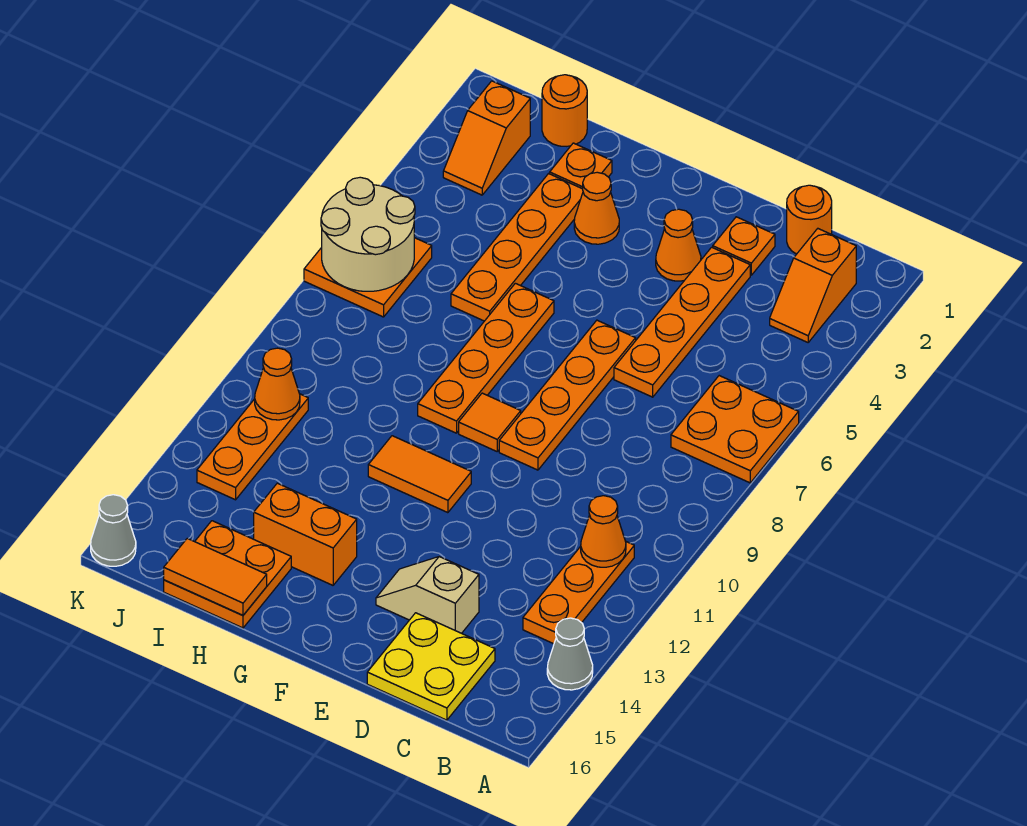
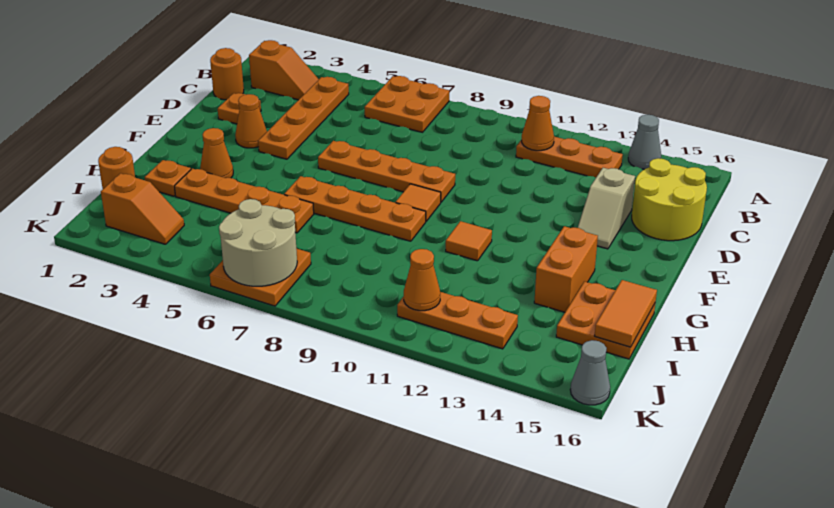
yellow plate C15:D16 level 1 -> yellow round brick C15:D16 level 1
orange plate D3:D6 level 1 -> orange plate B4:E4 level 1
orange tile F11:G11 level 1 -> orange tile G11 level 1

